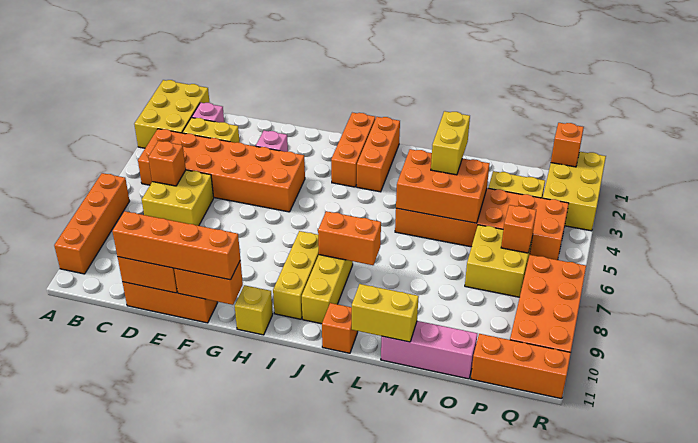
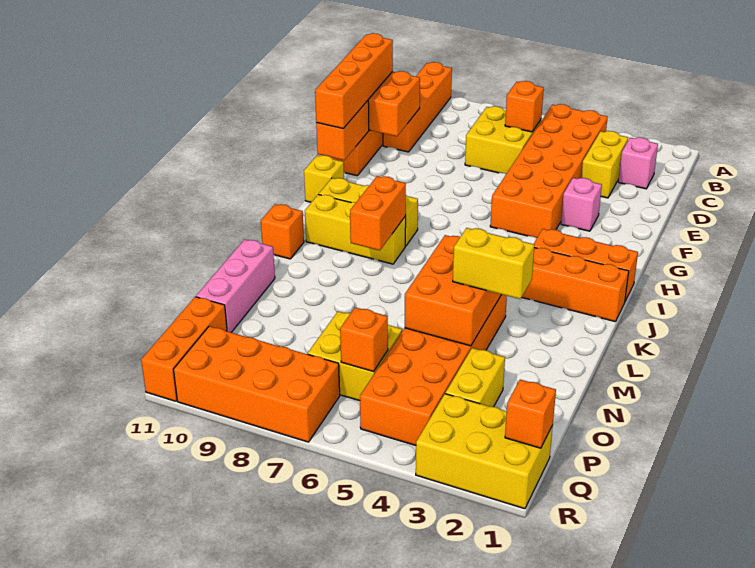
yellow brick A1:B3 level 1 -> none
orange brick A7:A10 level 1 -> orange brick A10:D10 level 1
yellow brick L11:M11 level 2 -> none

